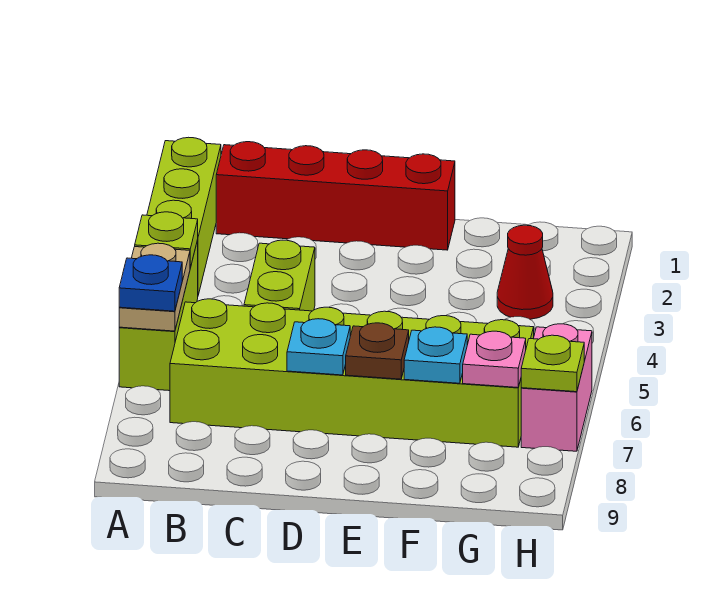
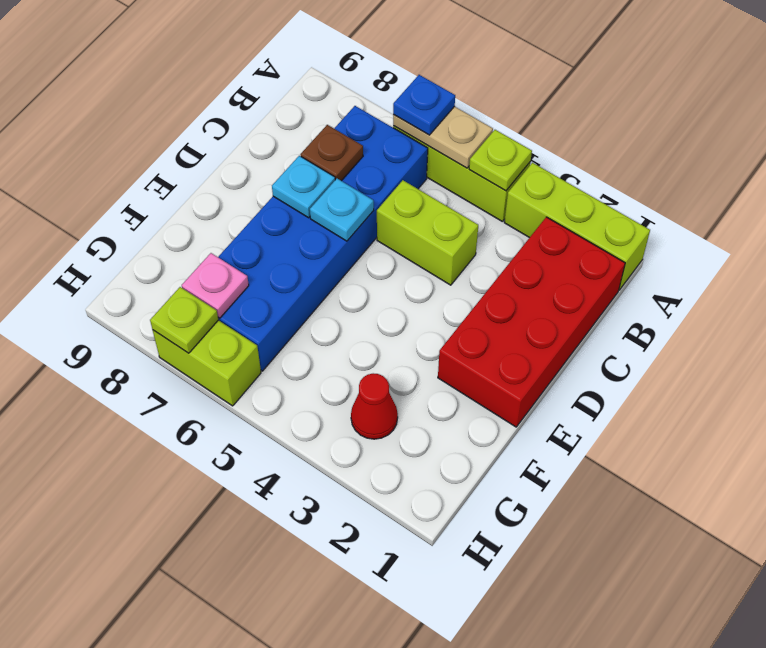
red brick B1:E1 level 1 -> red brick B1:E2 level 1
lime brick B6:G7 level 1 -> blue brick B6:G7 level 1
brown plate E7 level 2 -> brown plate C7 level 2
cyan plate F7 level 2 -> cyan plate D6 level 2
pink brick H6:H7 level 1 -> lime brick H6:H7 level 1

